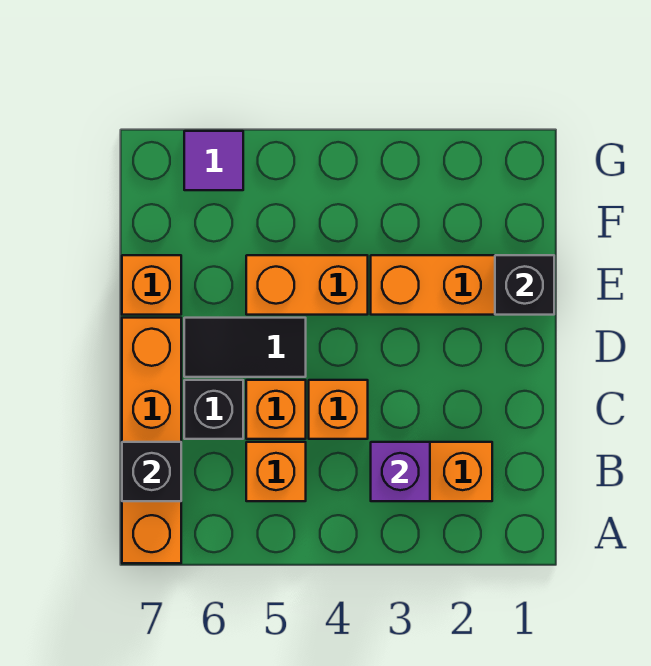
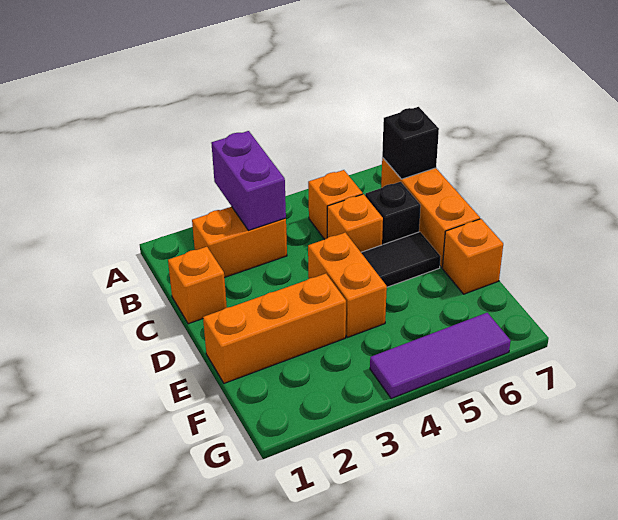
orange brick A7:D7 level 1 -> orange brick B7:D7 level 1
purple brick B3 level 2 -> purple brick A3:B3 level 2
orange brick C4 level 1 -> orange brick C1 level 1
black brick E1 level 2 -> none
orange brick E4:E5 level 1 -> orange brick D4:E4 level 1
purple tile G6 level 1 -> purple tile G4:G6 level 1

